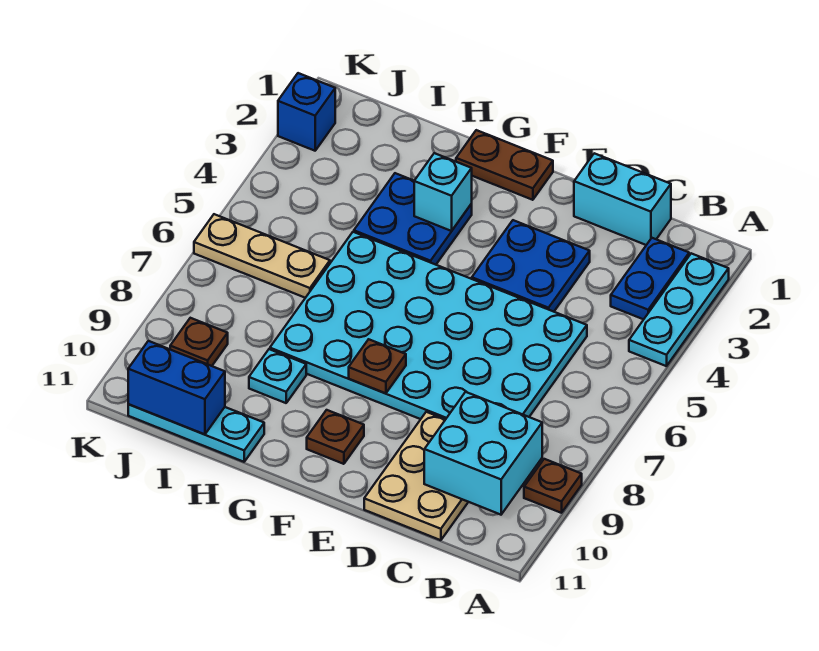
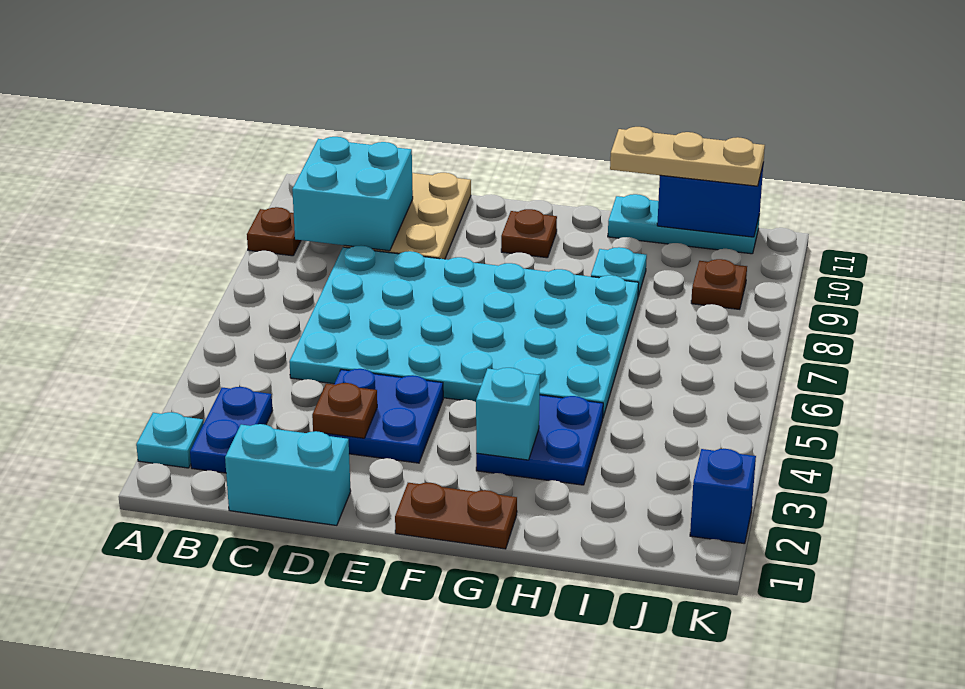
cyan plate A2:A4 level 1 -> cyan plate A2 level 1
brown plate F8 level 2 -> brown plate D3 level 2
tan plate I6:K6 level 1 -> tan plate H11:J11 level 3

